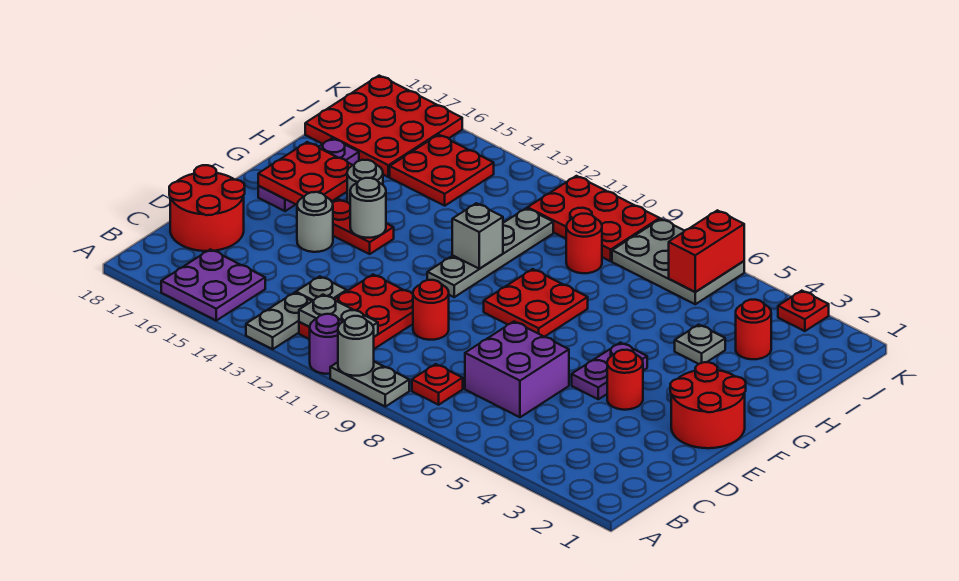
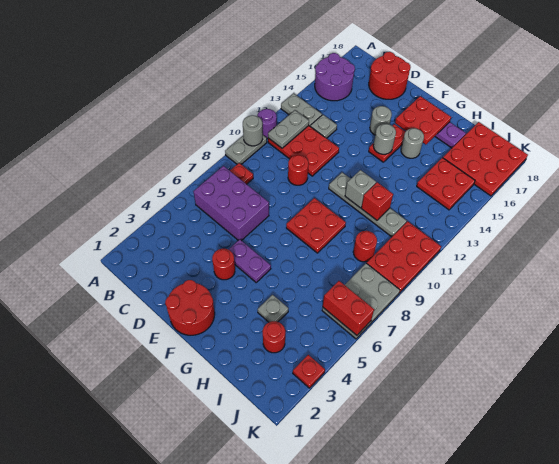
purple plate A15:B16 level 1 -> purple round brick A15:B16 level 1
purple brick C6:D7 level 1 -> purple brick B6:D7 level 1
none -> red brick H11 level 2

